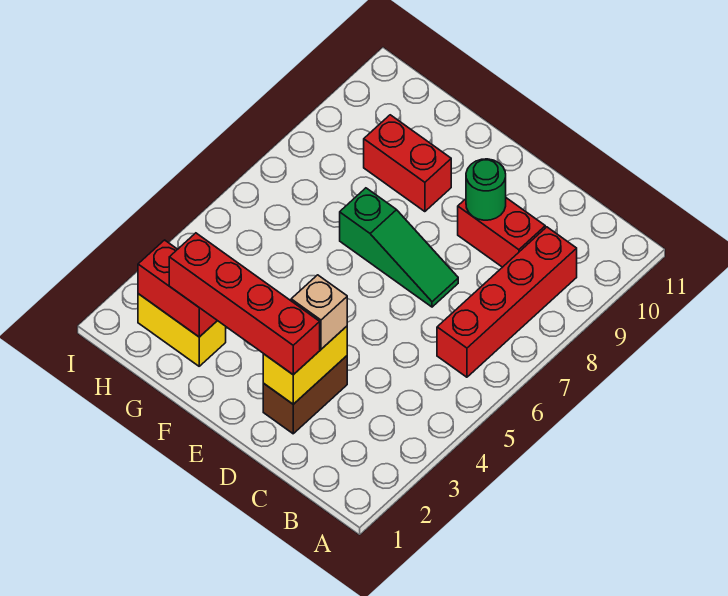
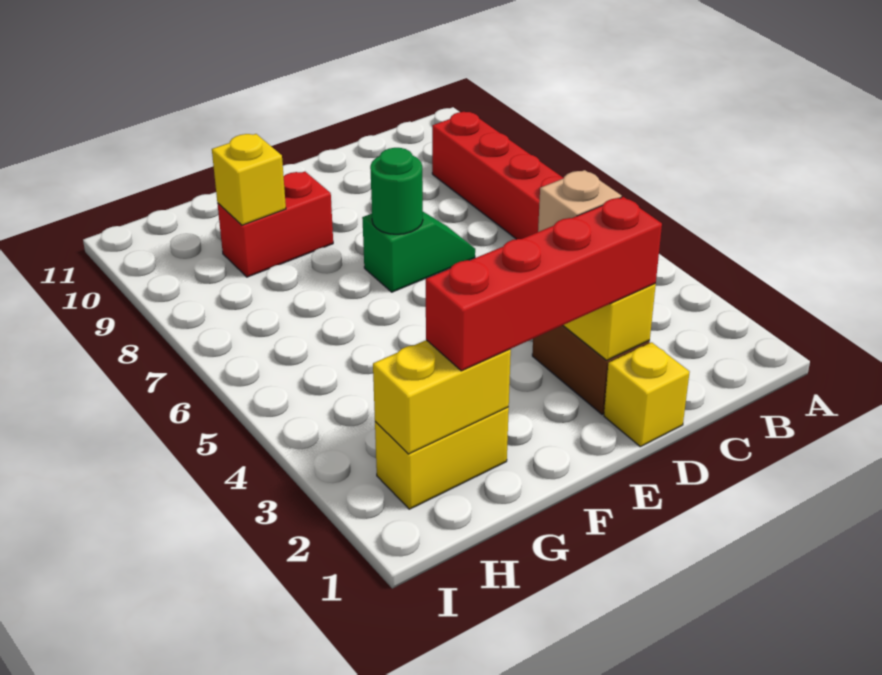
red brick C9:D9 level 1 -> none
none -> yellow brick D1 level 1
green slope D7:F7 level 1 top F -> green slope D7:E7 level 1 top E
green round brick D9 level 2 -> green round brick E7 level 2
red brick G2:H2 level 2 -> yellow brick G2:H2 level 2
none -> yellow brick G9 level 2

